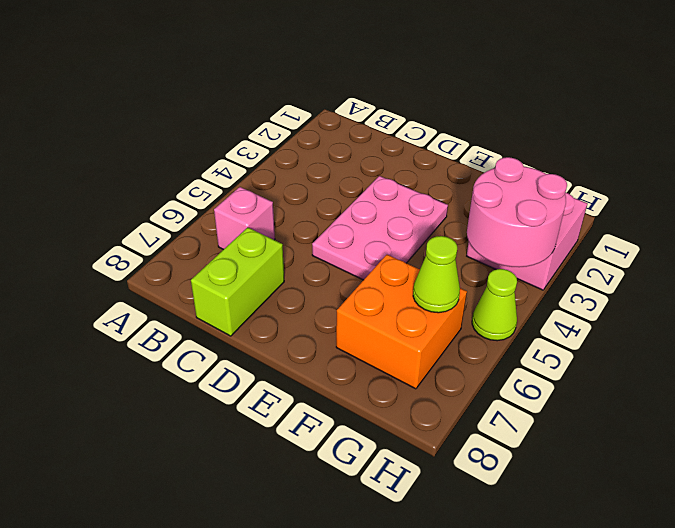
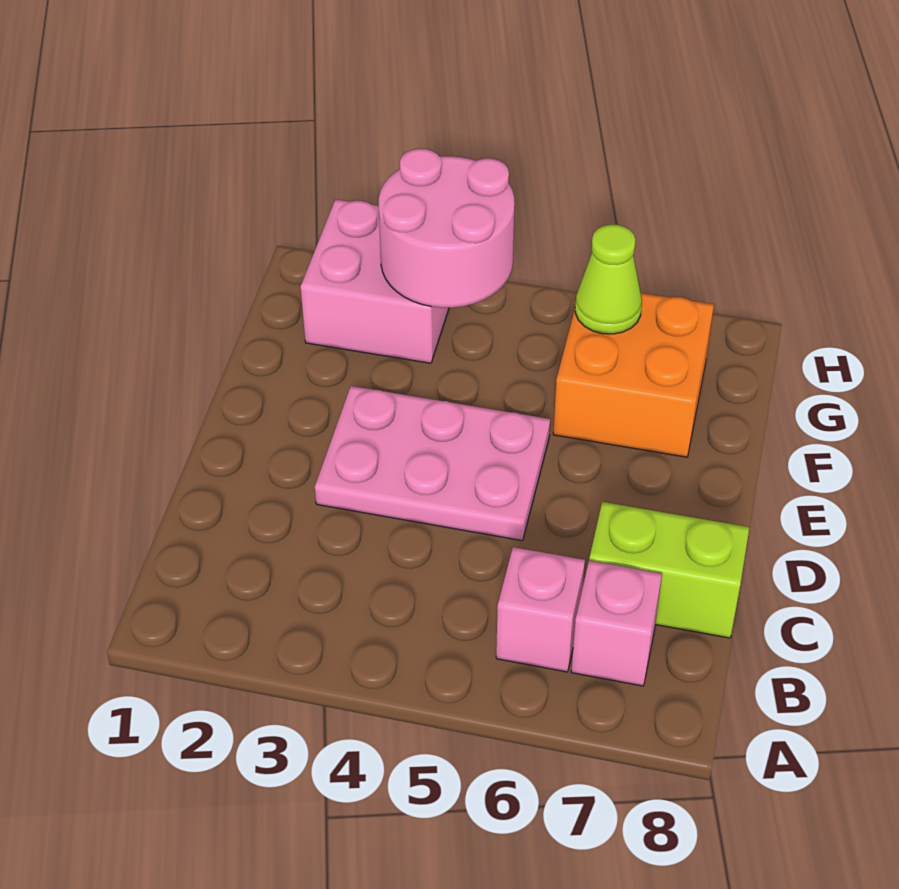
none -> pink brick B7 level 1
lime cone H5 level 1 -> none

